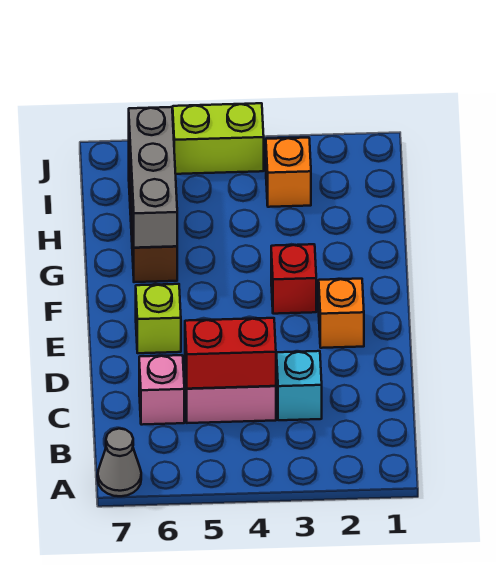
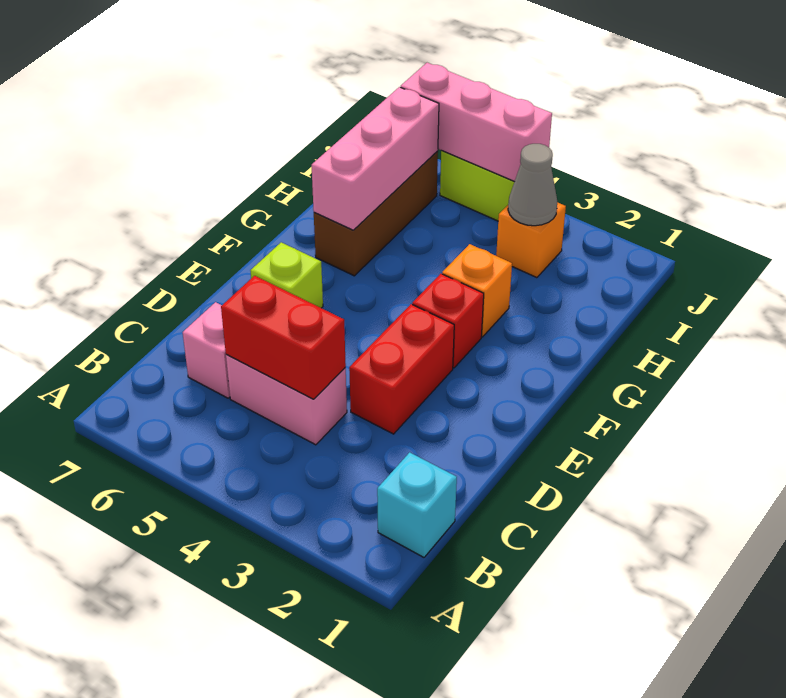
grey cone A7 level 1 -> grey cone I3 level 2
cyan brick C3 level 1 -> cyan brick B1 level 1
none -> red brick D3:E3 level 1
orange brick E2 level 1 -> orange brick G3 level 1
grey brick G6:I6 level 2 -> pink brick G6:I6 level 2
none -> pink brick J4:J6 level 2

